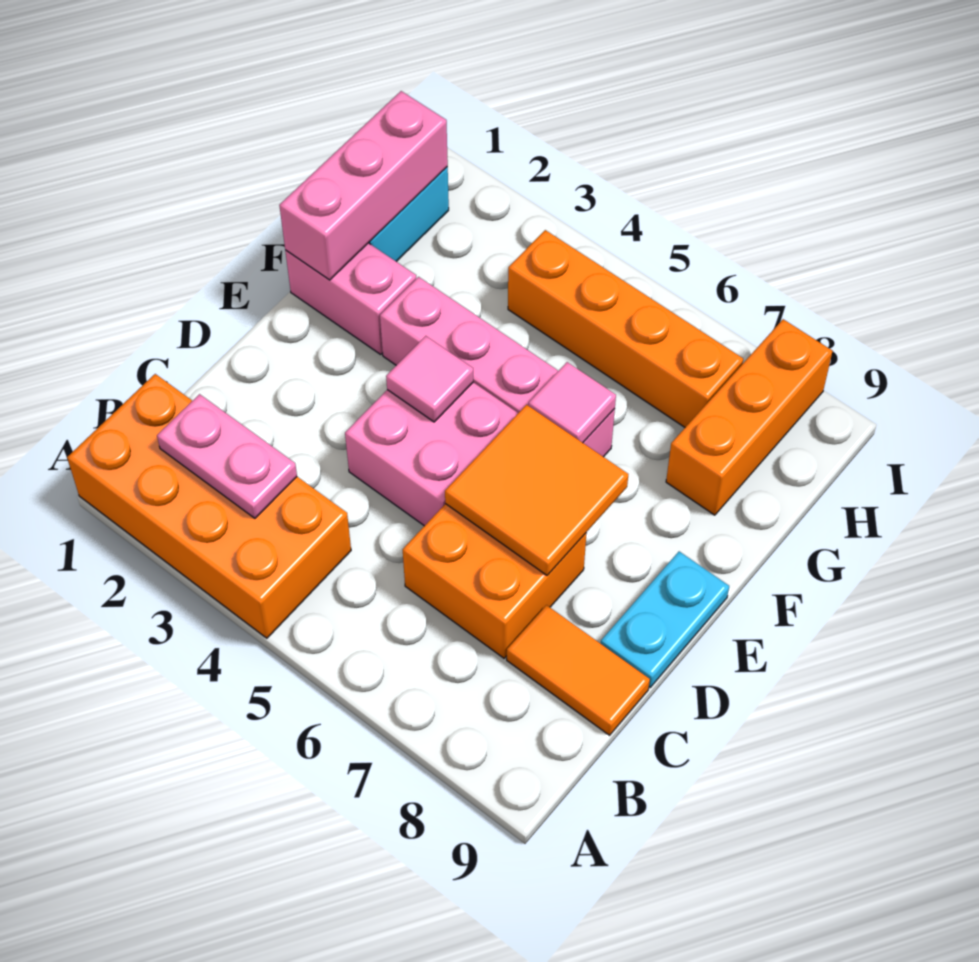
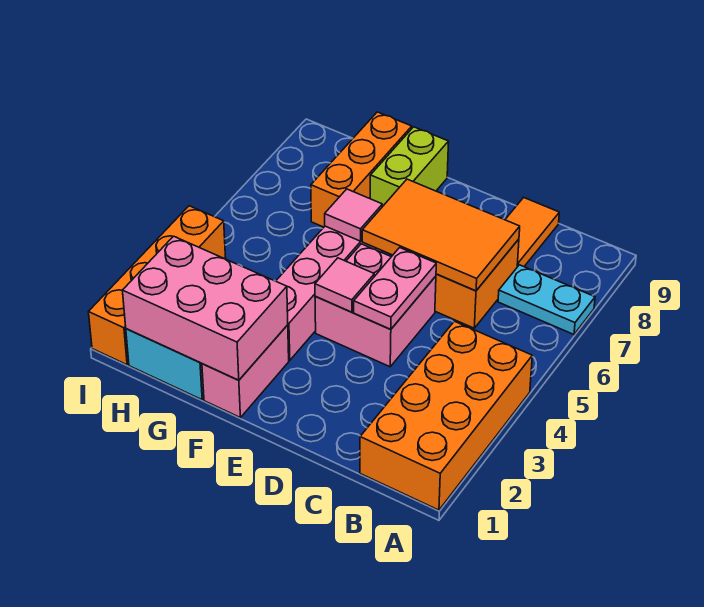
pink plate B2:B3 level 2 -> pink plate D4:D5 level 2
orange tile D6:E7 level 2 -> orange tile C6:E7 level 2
cyan plate D9:E9 level 1 -> cyan plate A7:B7 level 1
pink brick F1:H1 level 2 -> pink brick F1:H2 level 2
none -> lime brick F8:F9 level 1
orange brick G8:I8 level 1 -> orange brick G7:G9 level 1
orange brick H4:H7 level 1 -> orange brick I1:I4 level 1

